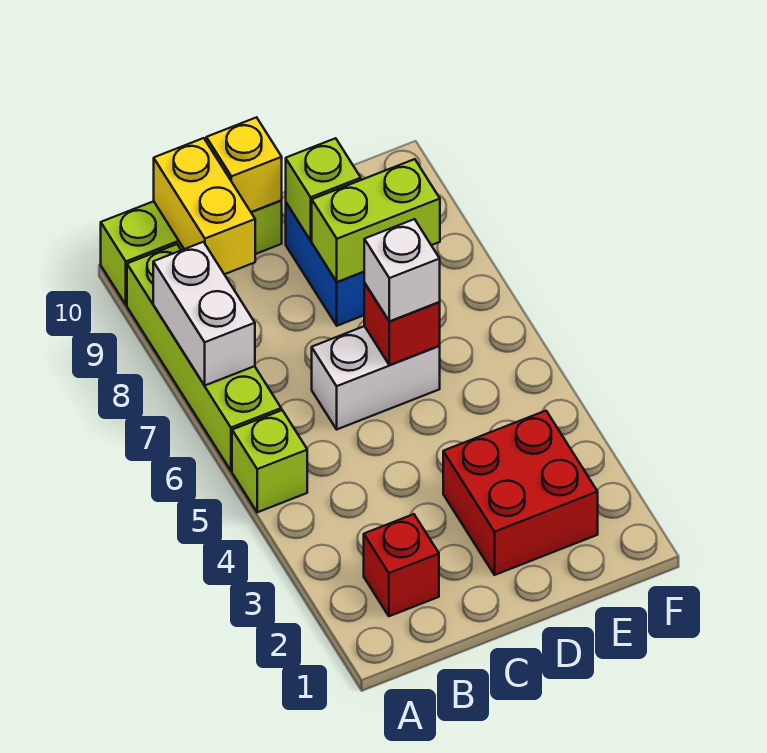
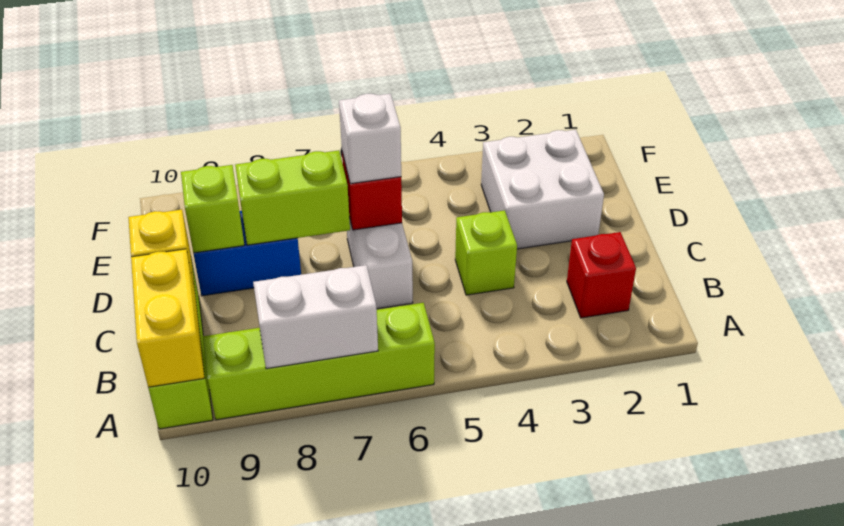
lime brick A5 level 1 -> lime brick C4 level 1
yellow brick B9:B10 level 2 -> yellow brick A10:B10 level 2
red brick D2:E3 level 1 -> white brick D2:E3 level 1
lime brick D8:E8 level 2 -> lime brick D7:D8 level 2

